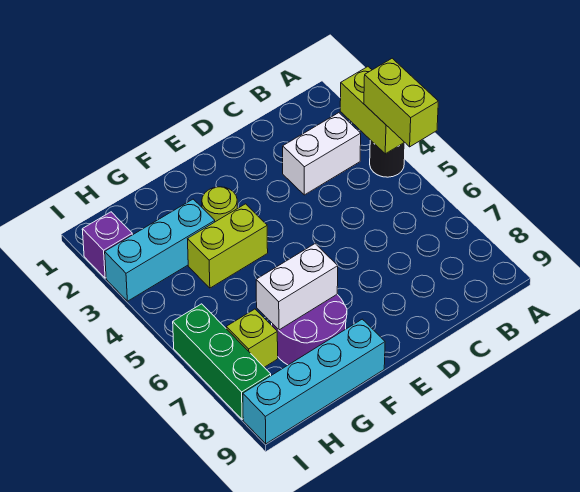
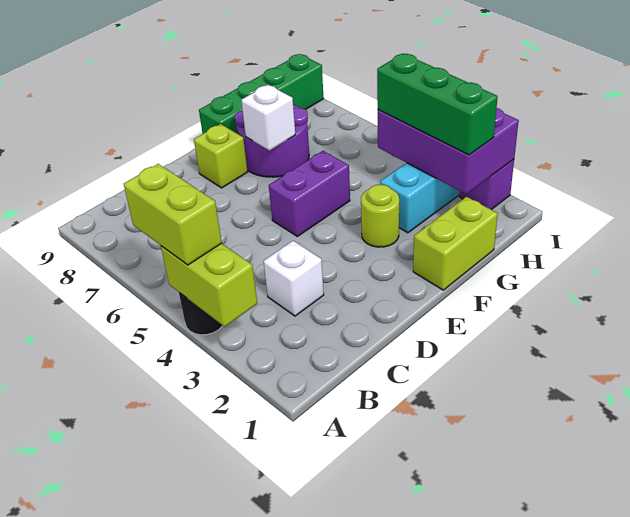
white brick B3:C3 level 1 -> white brick C3 level 1
none -> purple brick E5:F5 level 1
lime brick F4:G4 level 1 -> lime brick F1:G1 level 1
white brick F7:G7 level 2 -> white brick F7 level 2
cyan brick F9:I9 level 1 -> green brick F9:I9 level 1
none -> purple brick H2:I4 level 2
lime brick H7 level 1 -> lime brick E8 level 1
green brick I6:I8 level 1 -> green brick H2:H4 level 3

